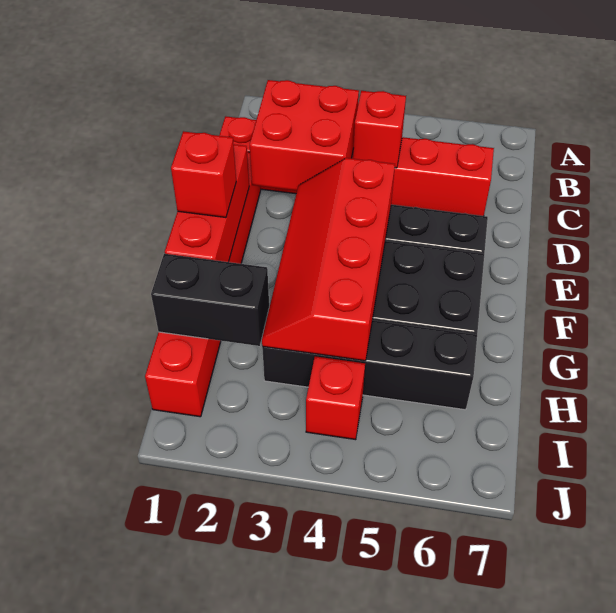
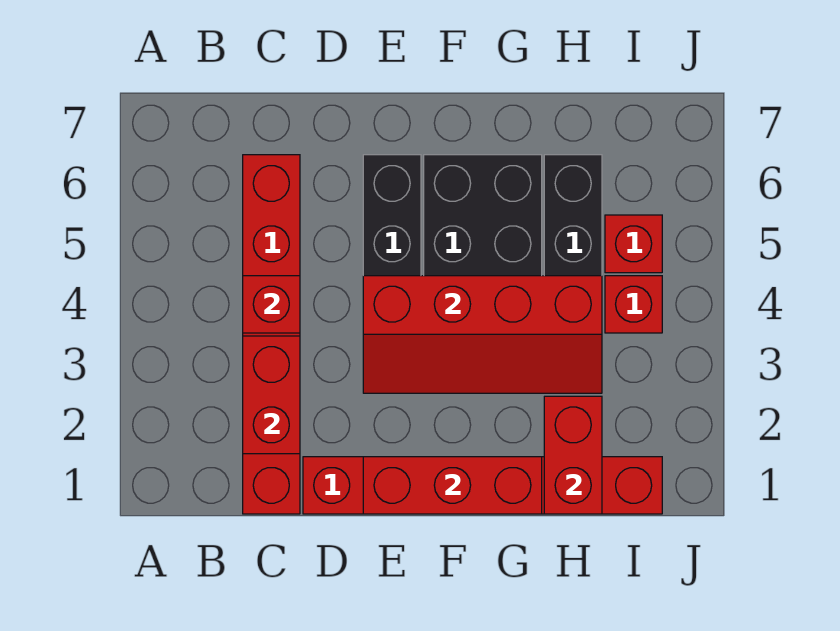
red brick C2:D3 level 2 -> red brick C2:C3 level 2
red brick F1 level 3 -> red brick I5 level 1
black brick H1:H2 level 2 -> red brick H1:H2 level 2

